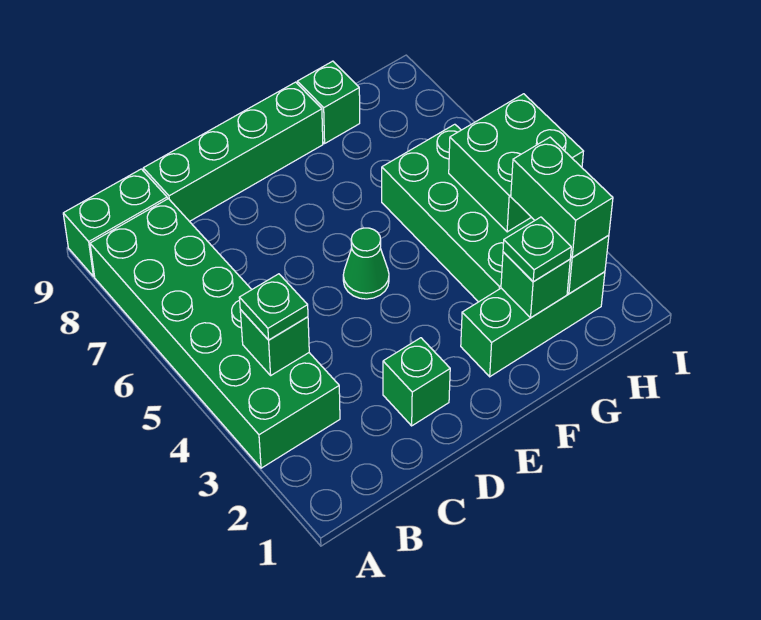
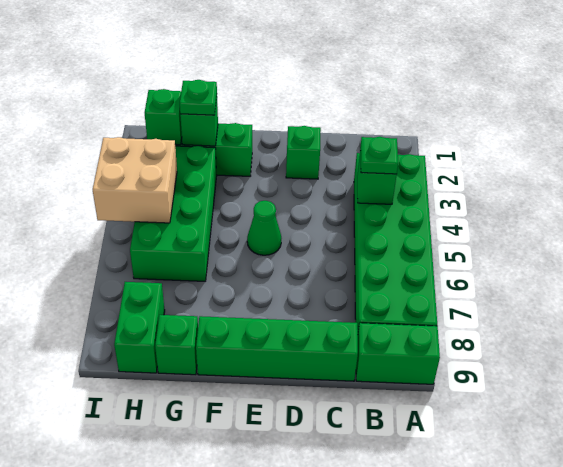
green brick H2:H3 level 3 -> green brick H8:H9 level 1
green brick H4:I5 level 2 -> tan brick H4:I5 level 2

